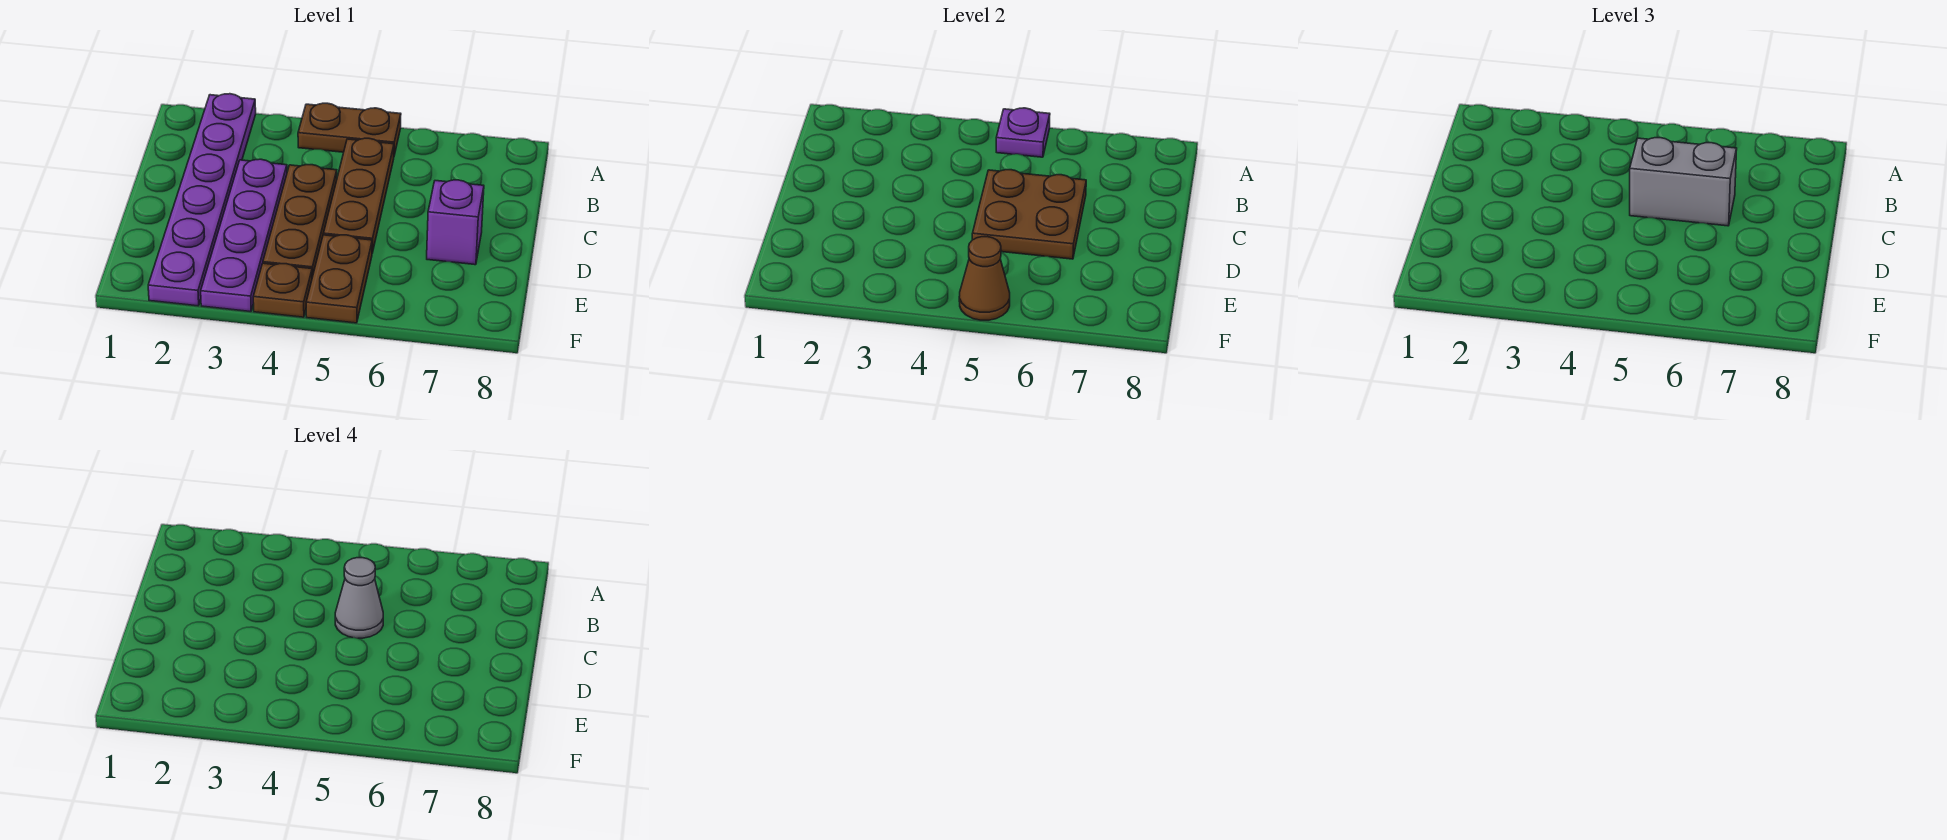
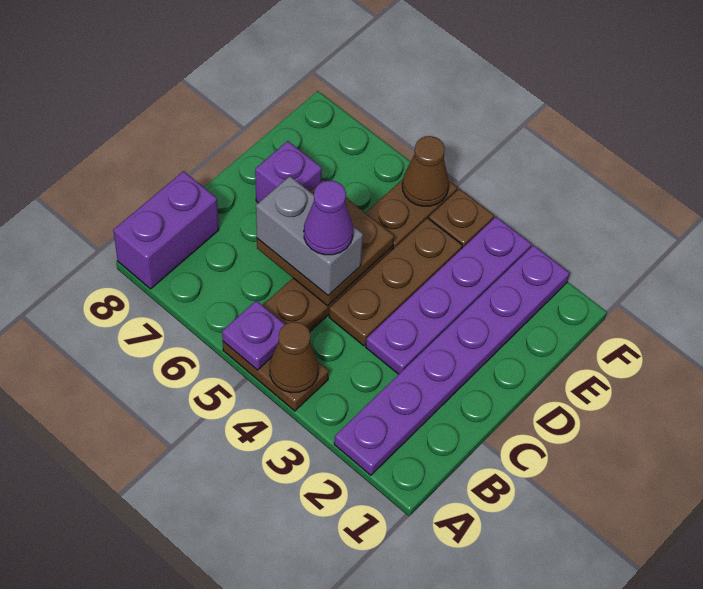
none -> brown cone A4 level 2
none -> purple brick A8:B8 level 1
grey cone C5 level 4 -> purple cone C5 level 4

